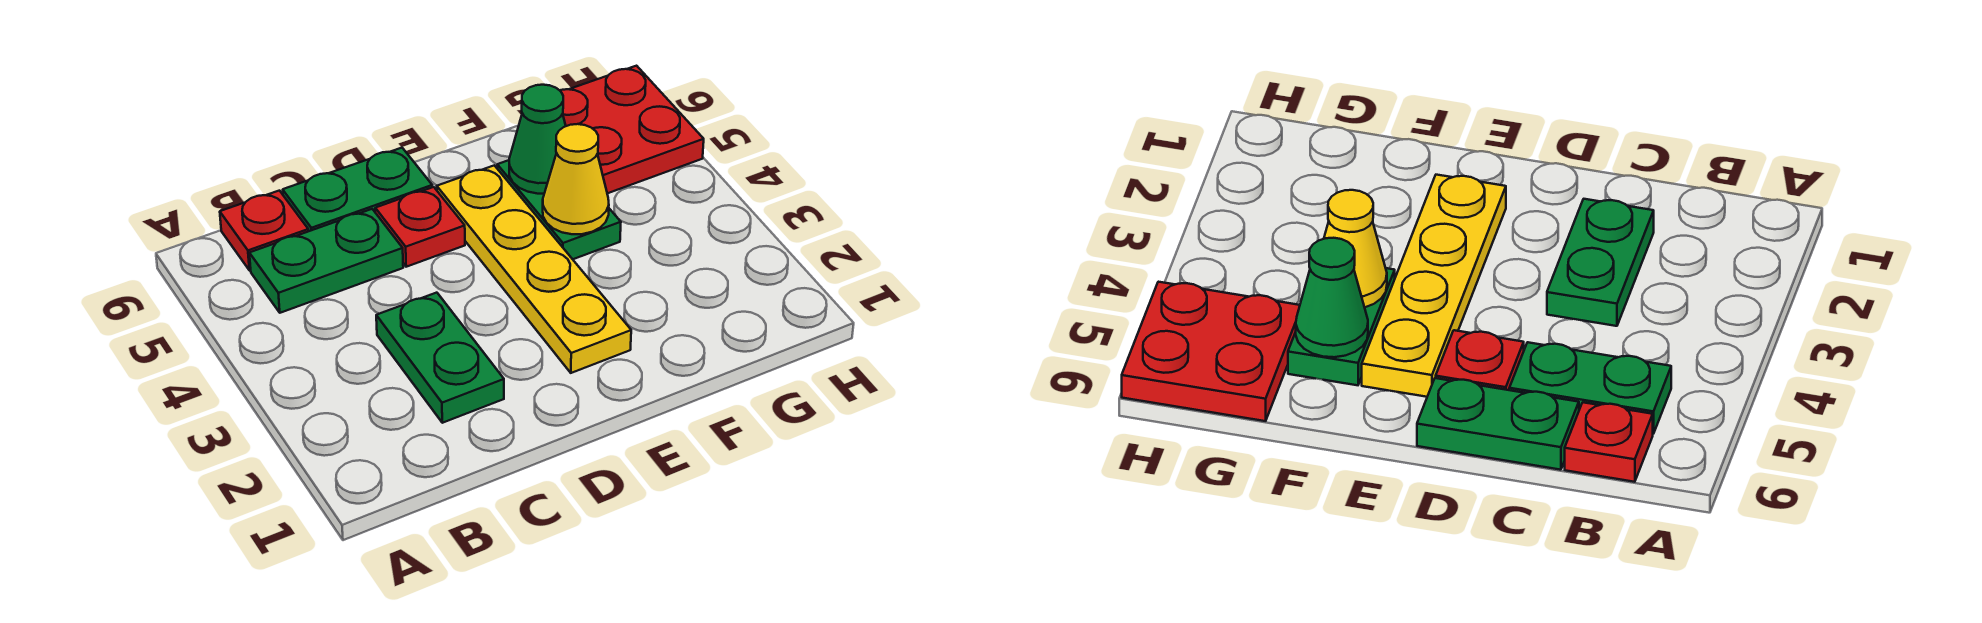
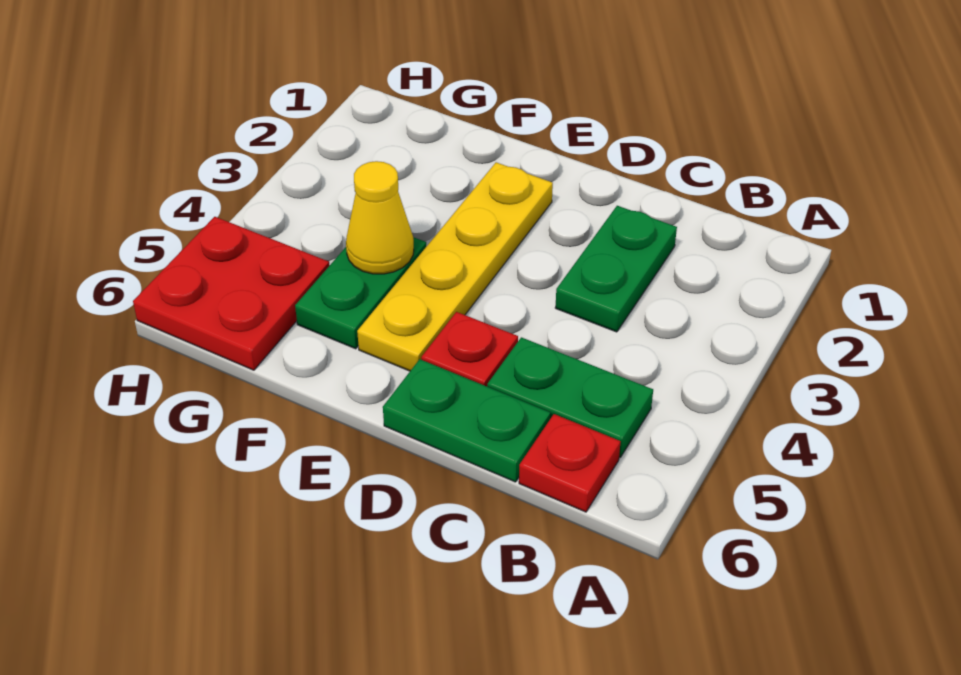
green cone F5 level 2 -> none

